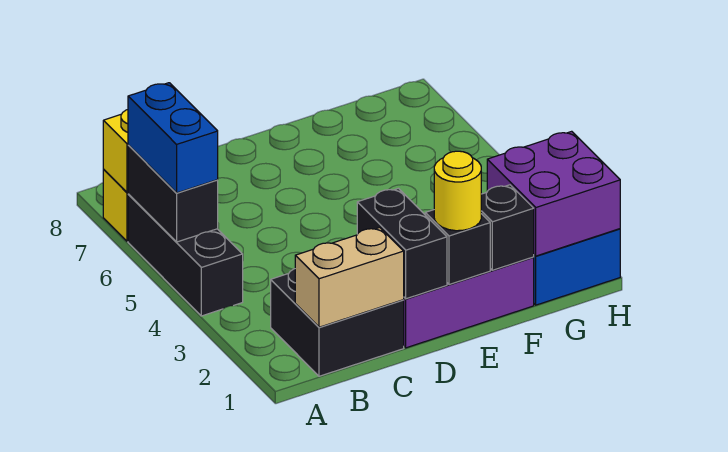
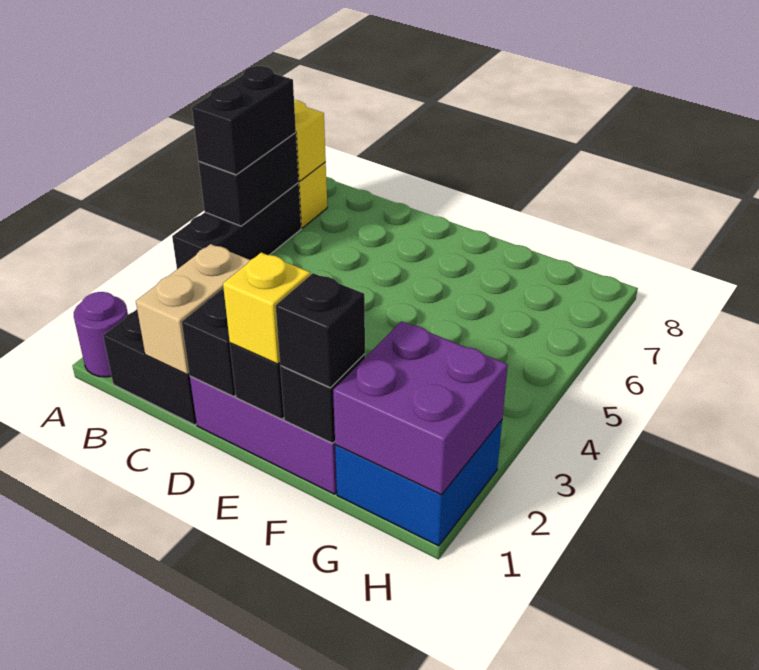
none -> purple round brick A1 level 1
blue brick A5:A6 level 3 -> black brick A5:A6 level 3
tan brick B1:C1 level 2 -> tan brick C1:C2 level 2
yellow round brick E1 level 3 -> yellow brick E1 level 3
none -> black brick F1 level 3

